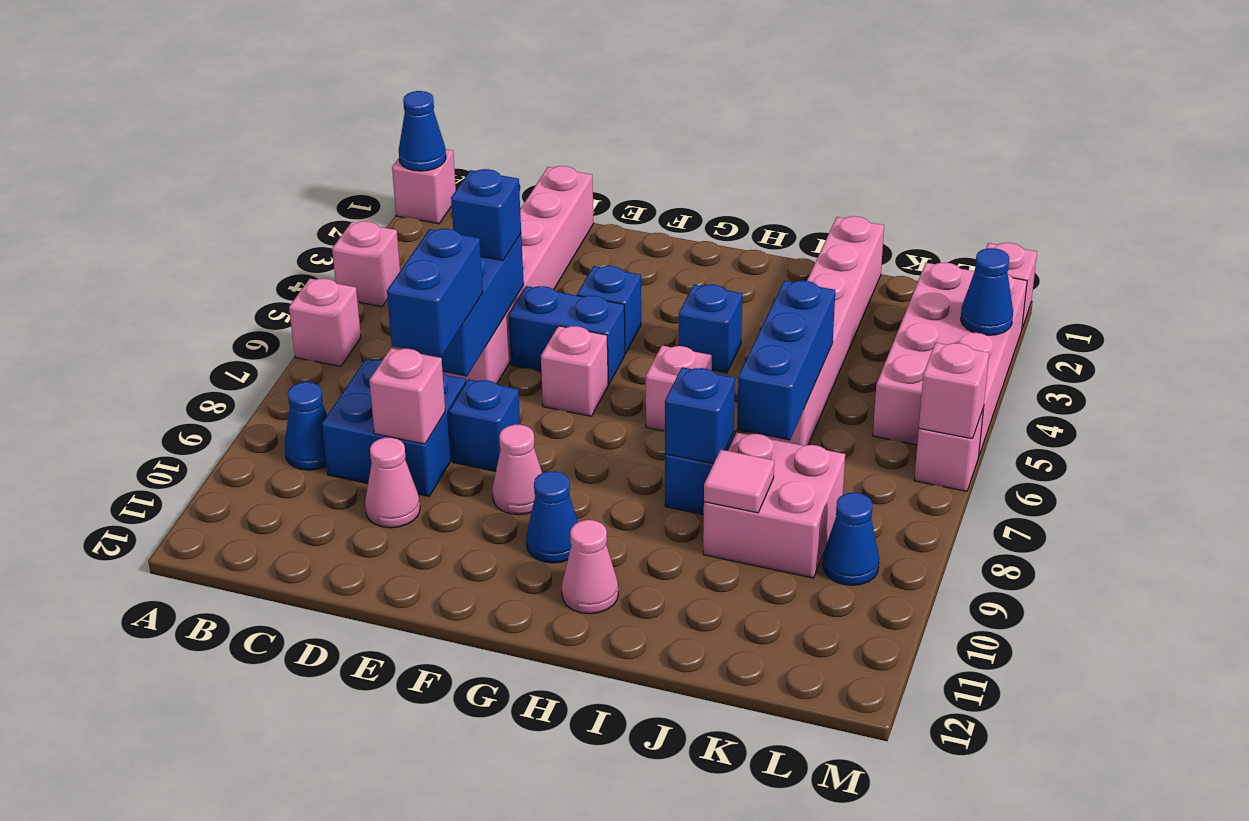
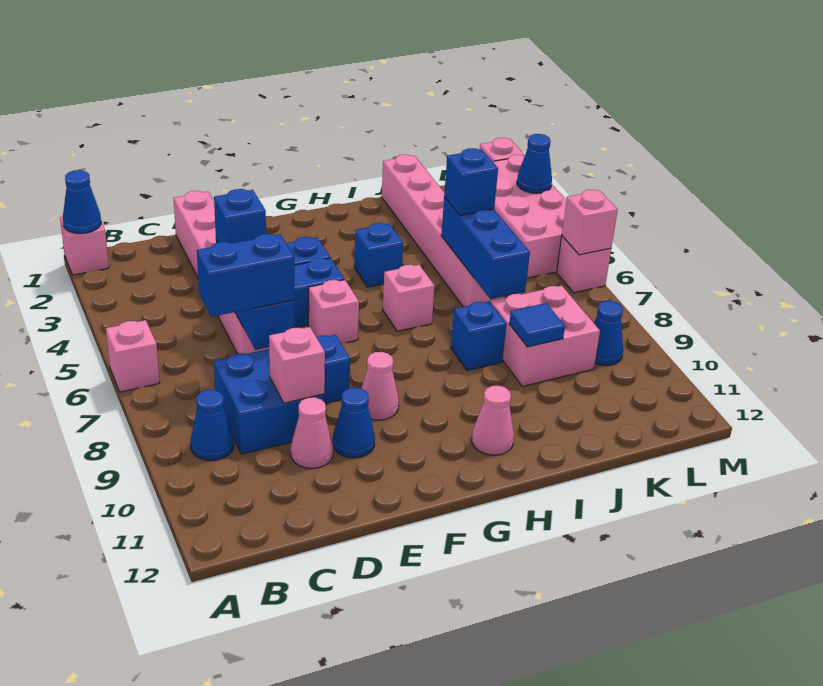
pink brick A4 level 1 -> none
blue brick D7:D8 level 3 -> blue brick C7:D7 level 3
blue cone G10 level 1 -> blue cone E10 level 1
blue brick I8 level 2 -> blue brick J5 level 3
pink tile J9 level 2 -> blue tile J9 level 2

